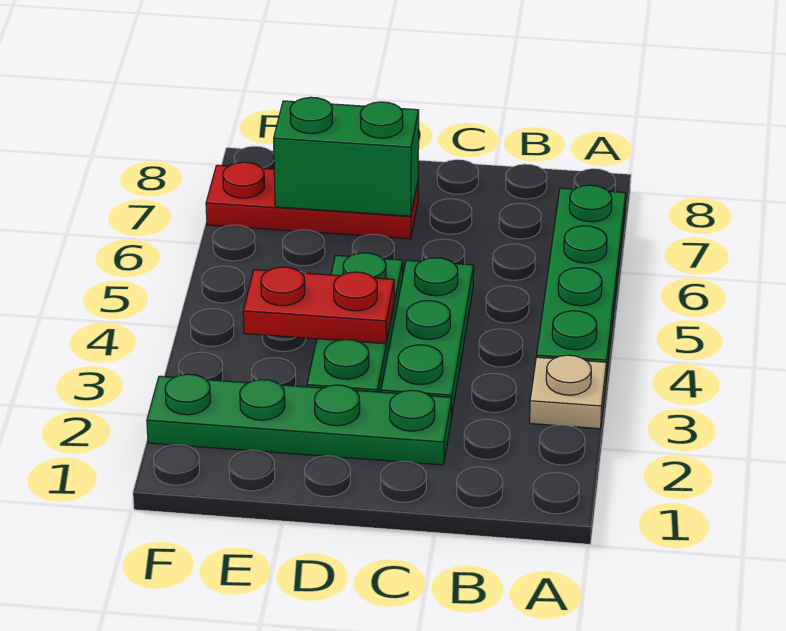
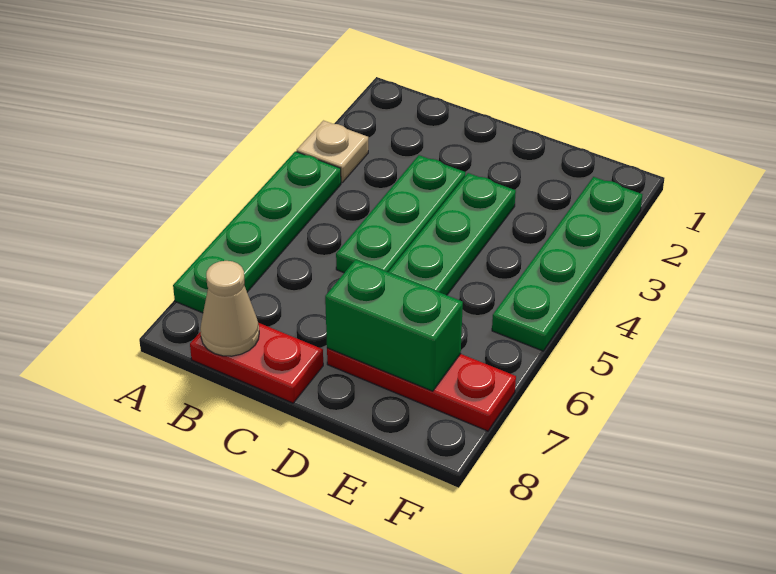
none -> tan cone B8 level 2
green plate C2:F2 level 1 -> green plate F2:F5 level 1
red plate D4:E4 level 2 -> red plate B8:C8 level 1

